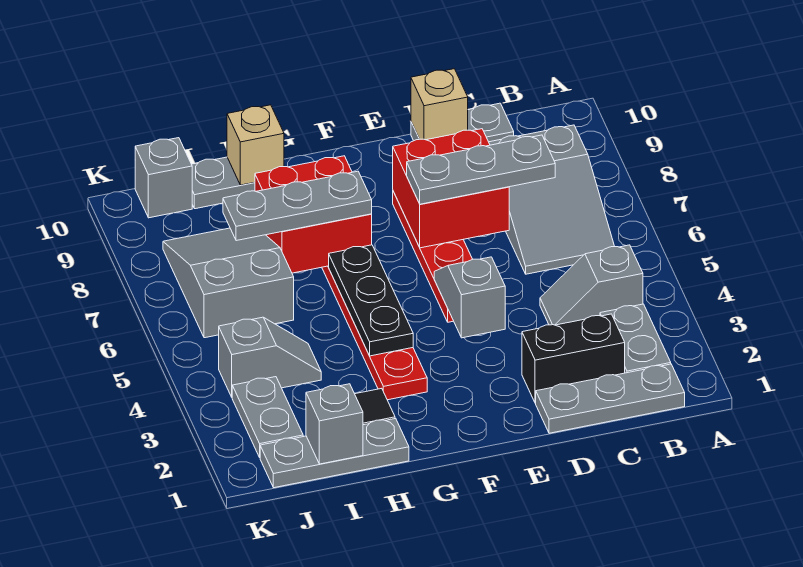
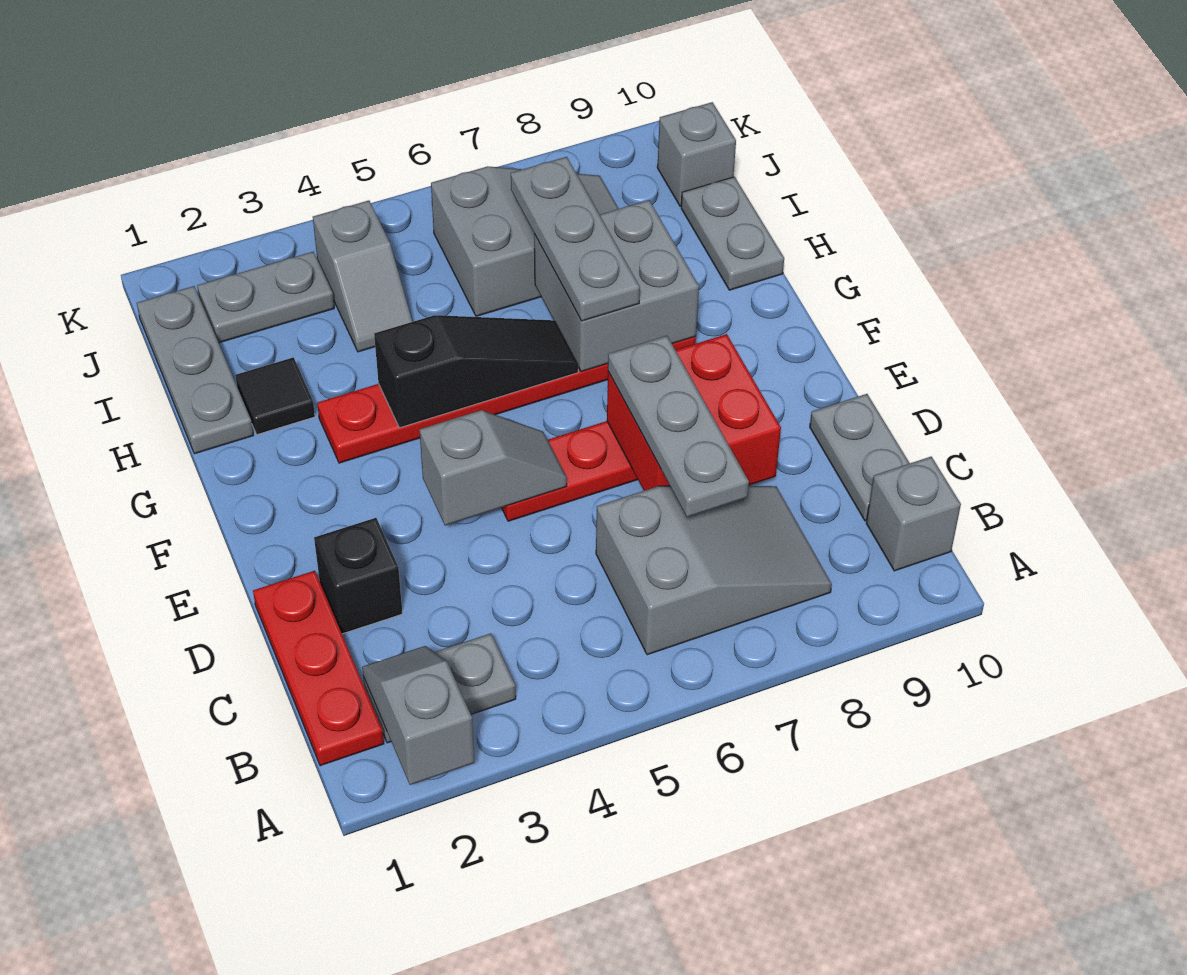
grey plate B1:D1 level 1 -> red plate B1:D1 level 1
grey slope B4:C4 level 1 top B -> grey slope A2:B2 level 2 top A
grey slope B6:C8 level 1 top 8 -> grey slope B6:C8 level 1 top 6
black brick C2:D2 level 1 -> black brick D2 level 1
tan brick D10 level 2 -> none
black plate G4:G6 level 2 -> black slope G4:G6 level 2 top 4
red brick G7:H8 level 2 -> grey brick G7:H8 level 2
tan brick H10 level 2 -> none
grey brick I1 level 2 -> grey brick B10 level 1

